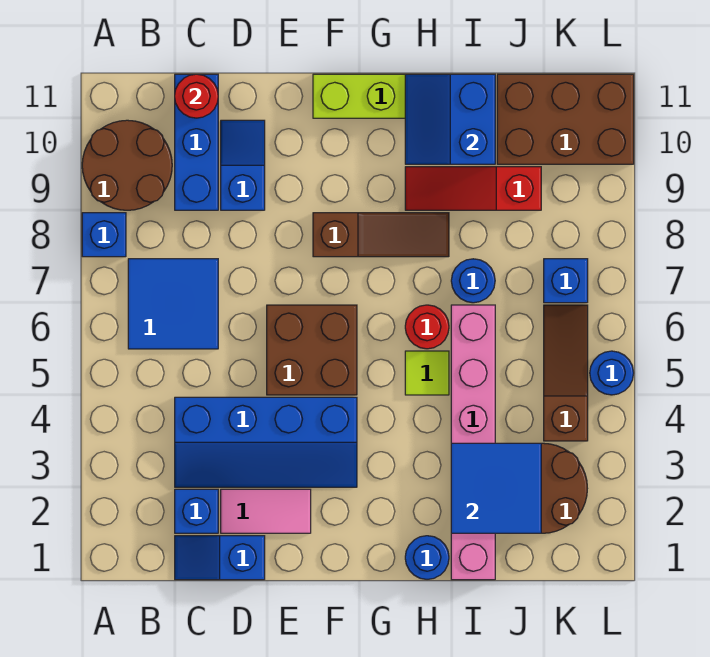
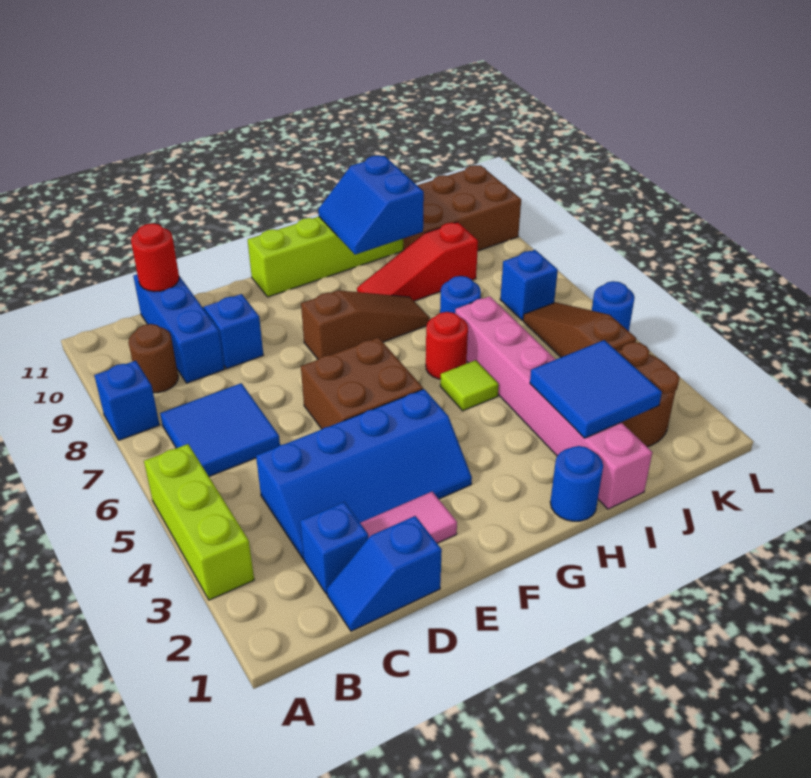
none -> lime brick A3:A5 level 1
brown round brick A9:B10 level 1 -> brown round brick B9 level 1

